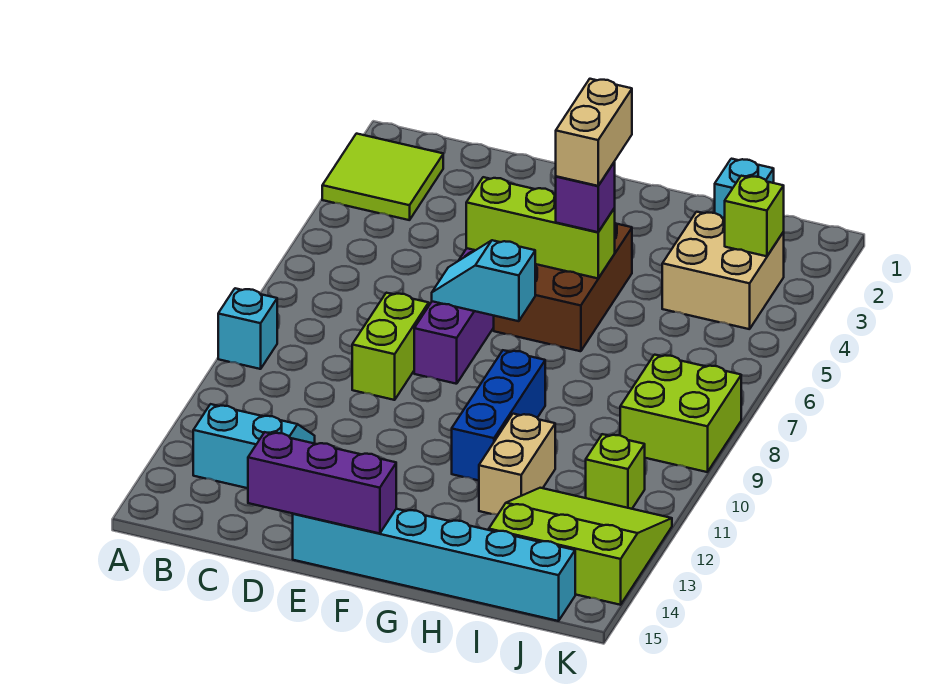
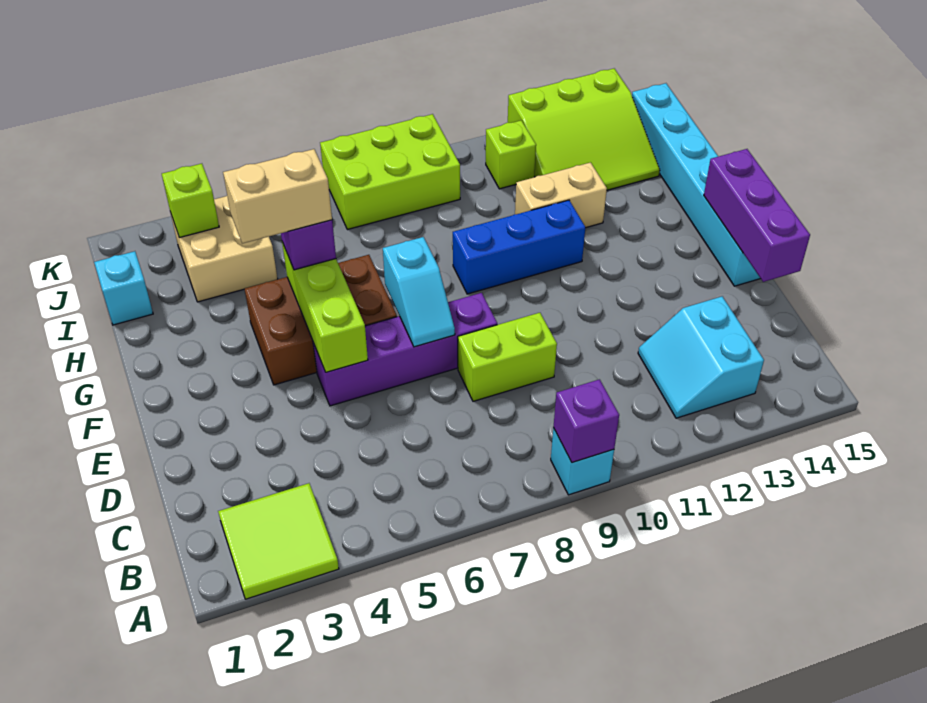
none -> purple brick A9 level 2
lime slope I12:K14 level 1 top 14 -> lime slope I12:K14 level 1 top K
lime brick J8:K9 level 1 -> lime brick J7:K9 level 1

